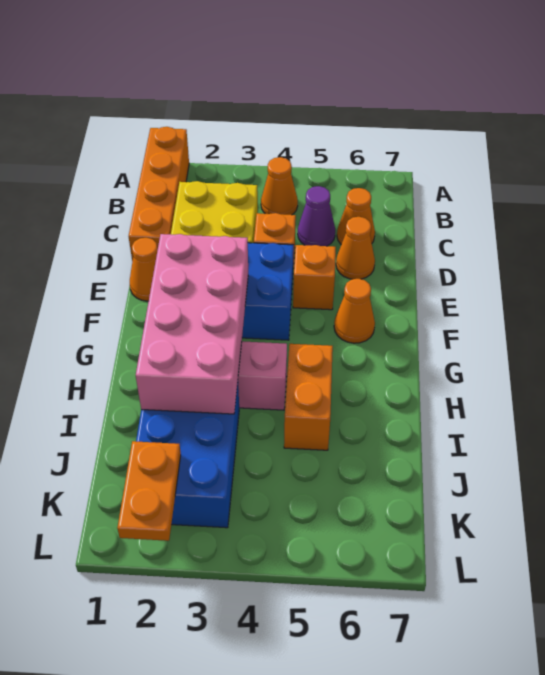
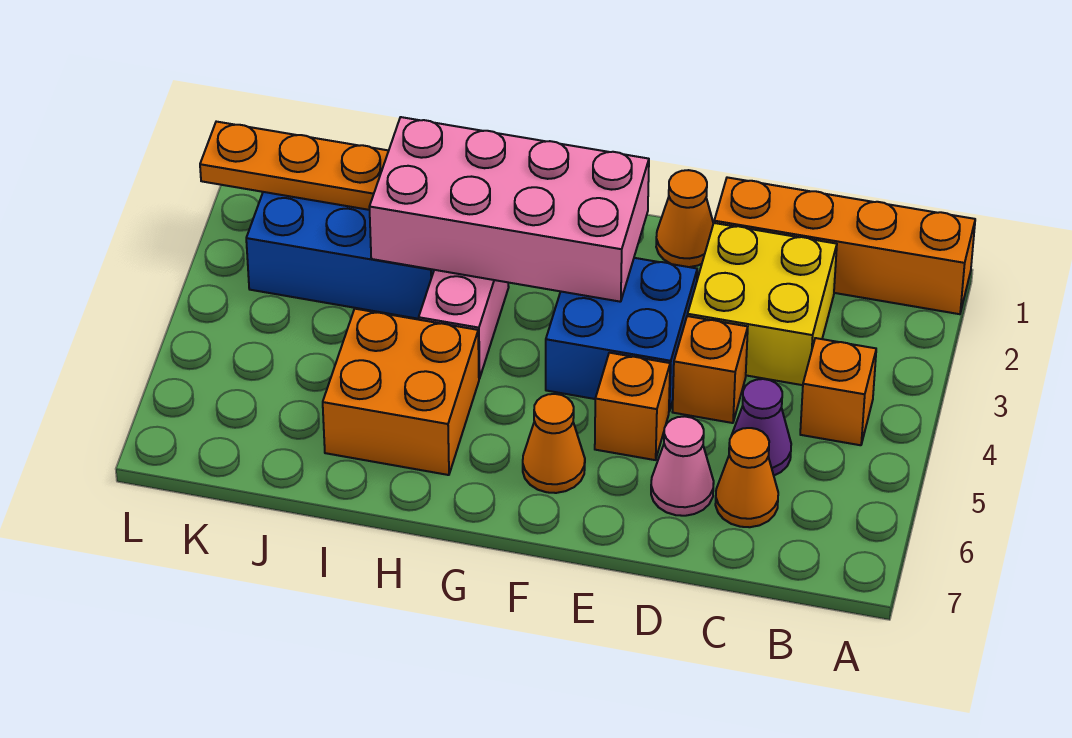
orange cone B4 level 1 -> orange brick B4 level 1
orange cone D6 level 1 -> pink cone D6 level 1
orange brick H5:I5 level 1 -> orange brick H5:I6 level 1
orange plate K2:L2 level 2 -> orange plate J2:L2 level 2

